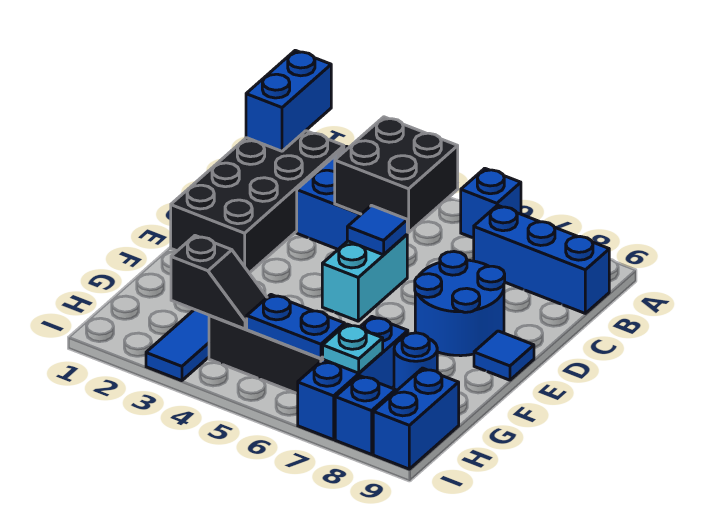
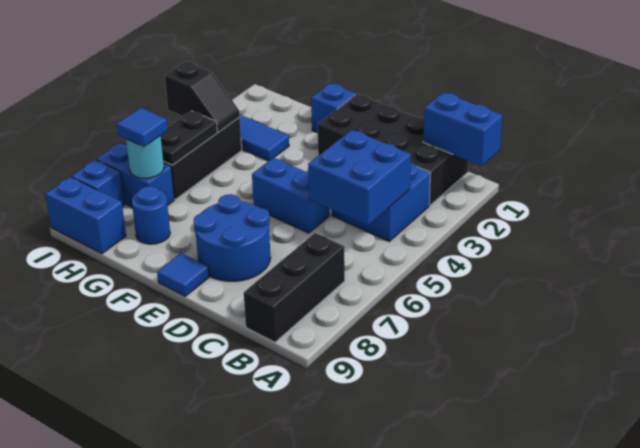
blue brick A6 level 1 -> blue brick F1 level 1
black brick B4:C5 level 2 -> blue brick B4:C5 level 2
blue brick B7:B9 level 1 -> black brick B7:B9 level 1
cyan brick D5:E5 level 1 -> blue brick D5:E5 level 1
blue tile D5 level 2 -> blue tile H7 level 3
blue brick G7:I7 level 1 -> blue brick H7:I7 level 1
black slope H3:H4 level 2 top 3 -> black slope H4:I4 level 2 top I
blue plate H5:H6 level 2 -> black plate H5:H6 level 2
cyan plate H7 level 2 -> cyan round brick H7 level 2

